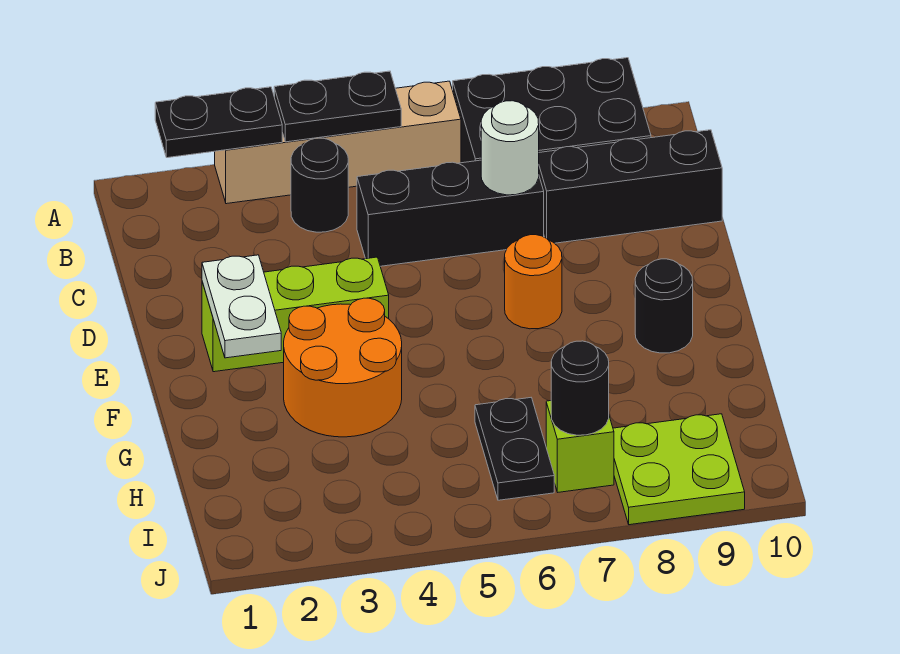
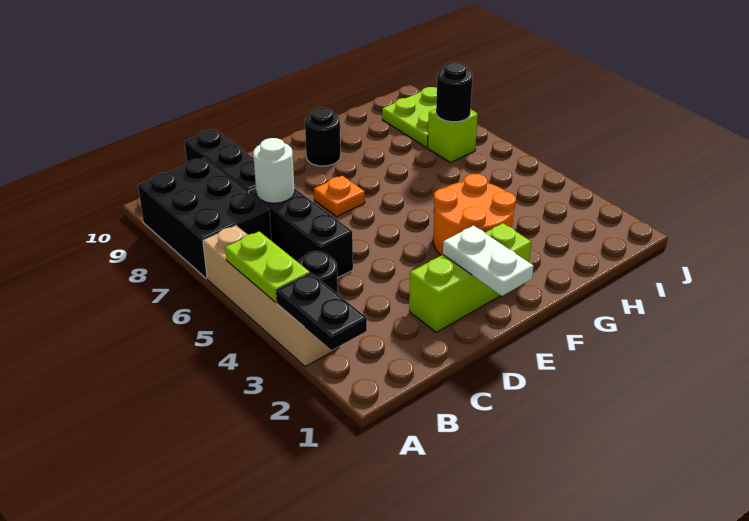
black plate A4:A5 level 2 -> lime plate A4:A5 level 2
lime brick E2:E4 level 1 -> lime brick D2:F2 level 1
white plate E2:F2 level 2 -> white plate E1:E2 level 2
orange round brick E7 level 1 -> orange plate E7 level 1
black plate H6:I6 level 1 -> none

